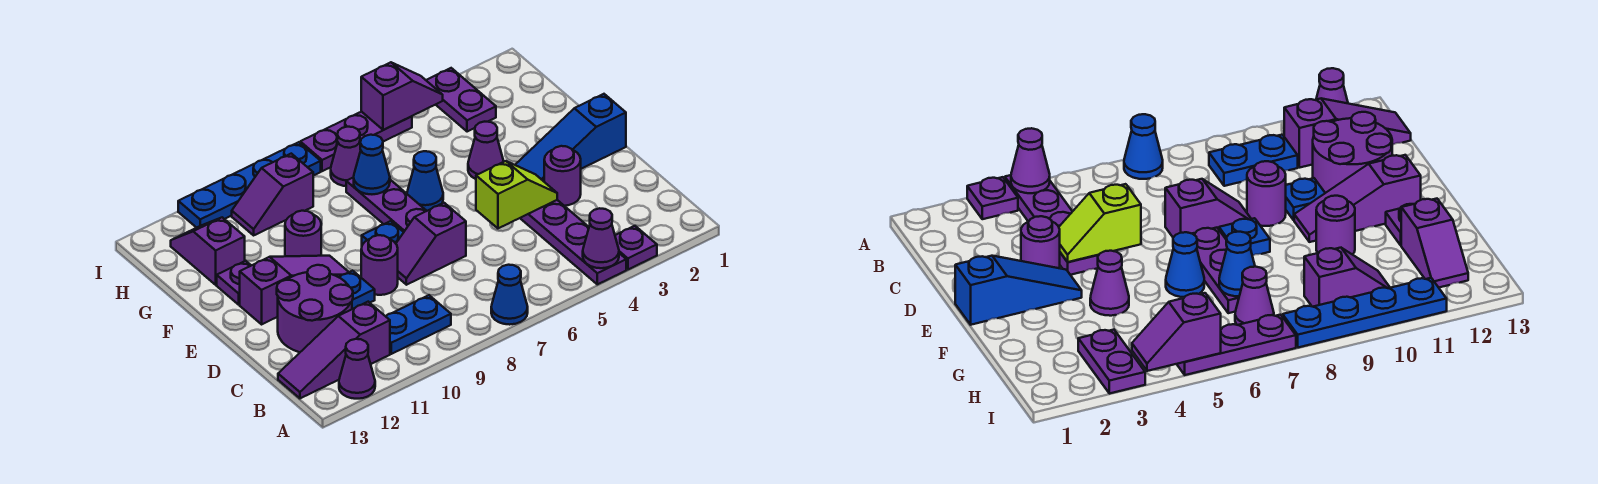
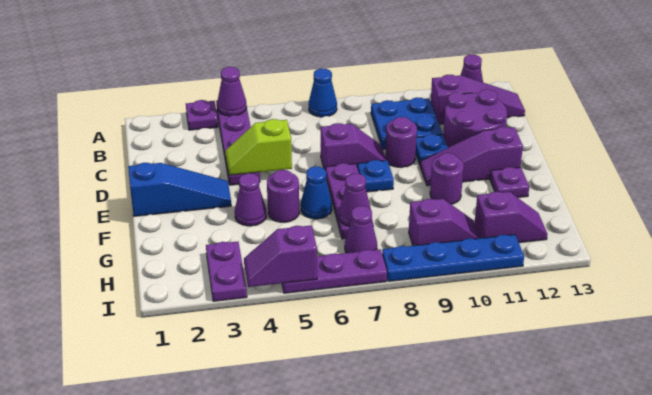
blue plate B9:B10 level 1 -> blue plate B9:C10 level 1
purple round brick D3 level 1 -> purple round brick F5 level 1
blue cone G7 level 2 -> purple cone G7 level 2
purple slope G12:H12 level 1 top G -> purple slope H11:H12 level 1 top 11

